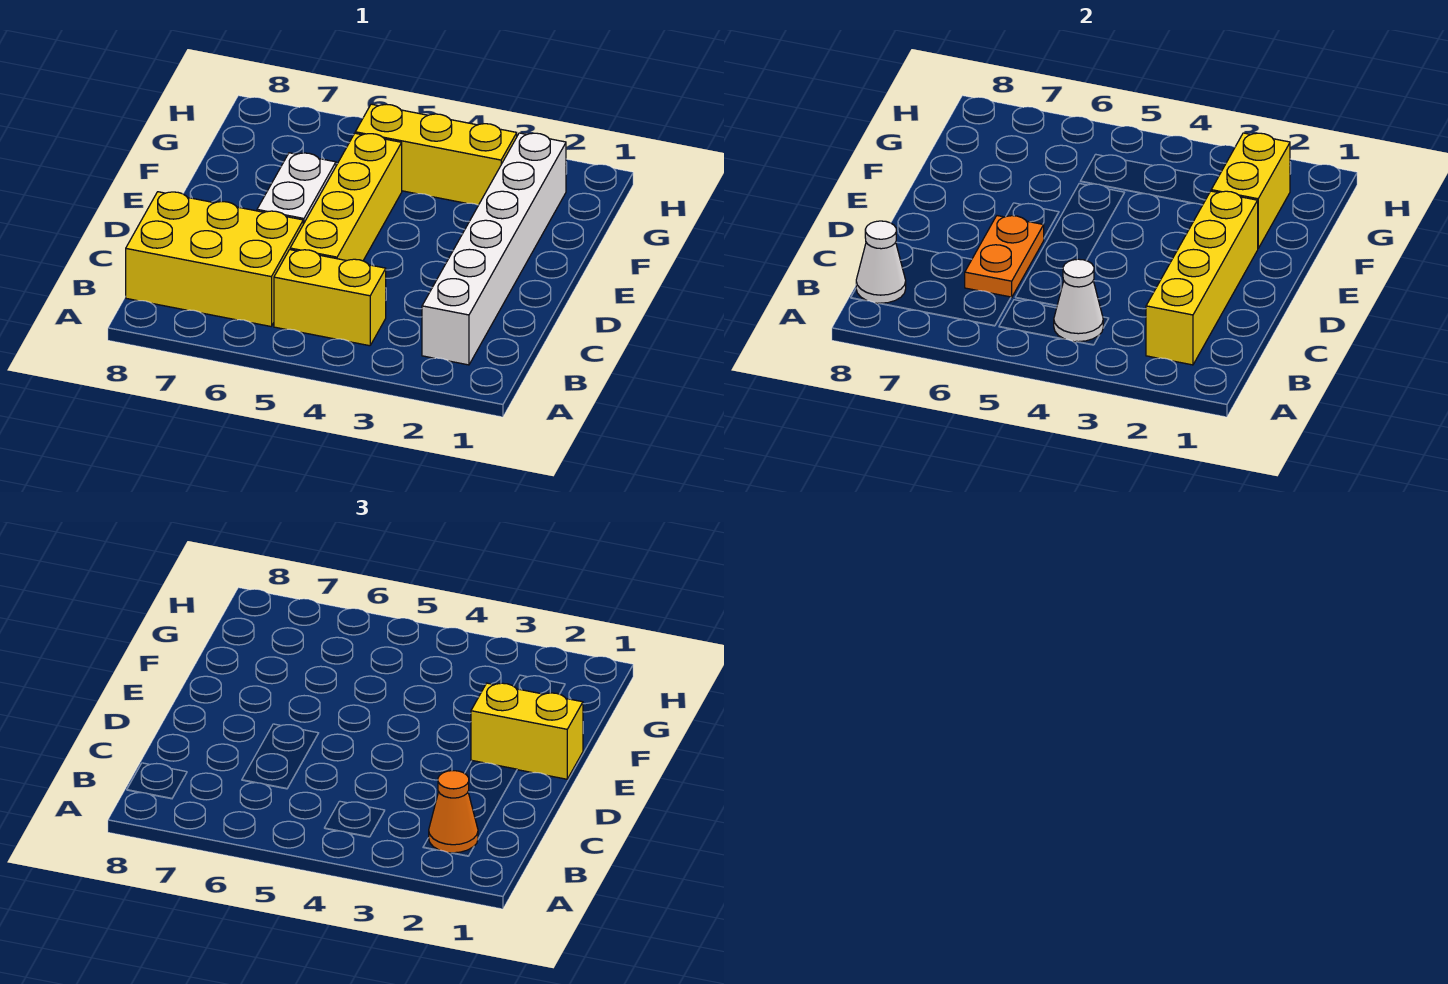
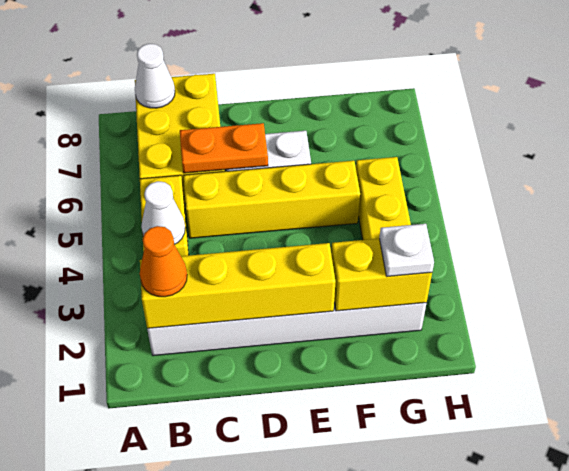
yellow brick E1:E2 level 3 -> none
none -> white plate G2 level 3

